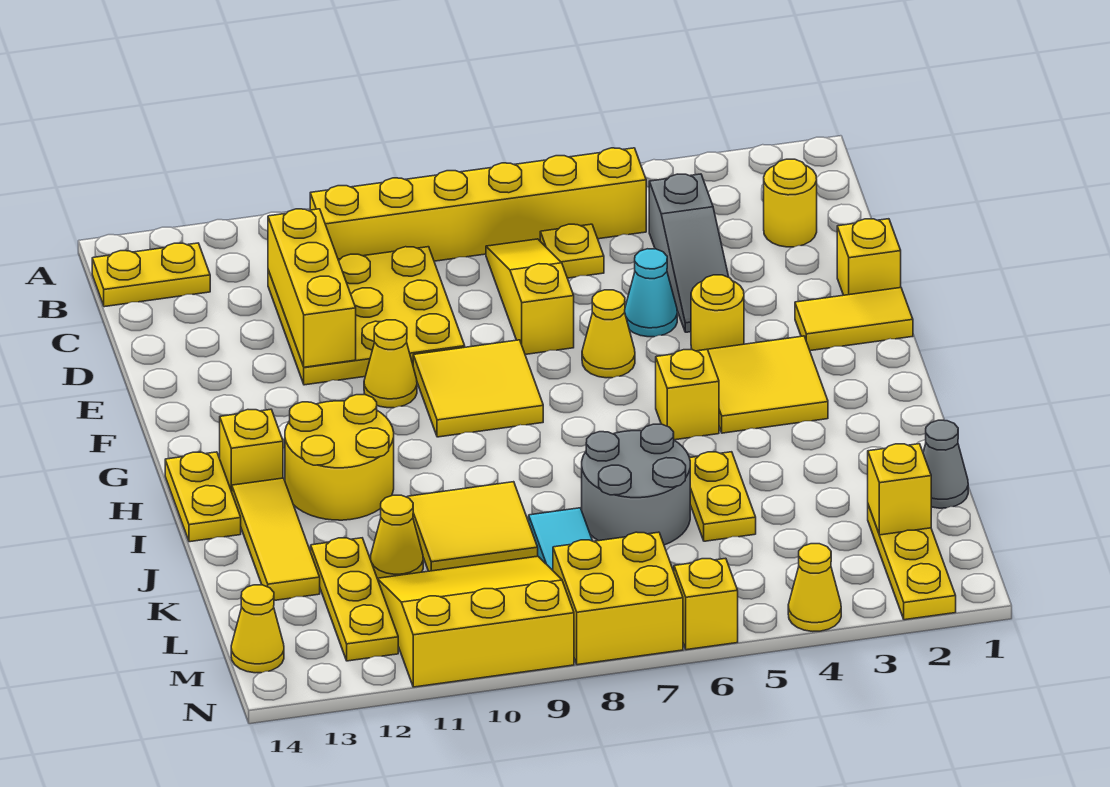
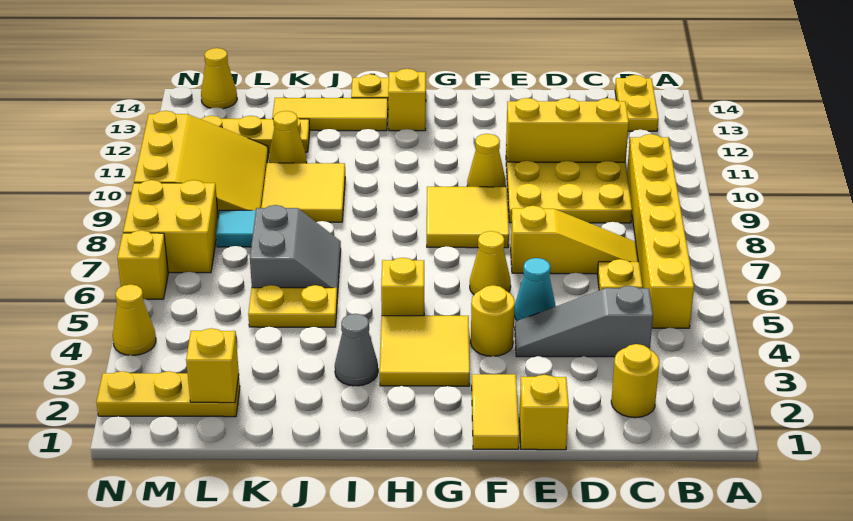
yellow round brick H11:I12 level 1 -> none
grey round brick J6:K7 level 1 -> grey slope J6:K7 level 1 top K
grey cone K1 level 1 -> grey cone I3 level 1

